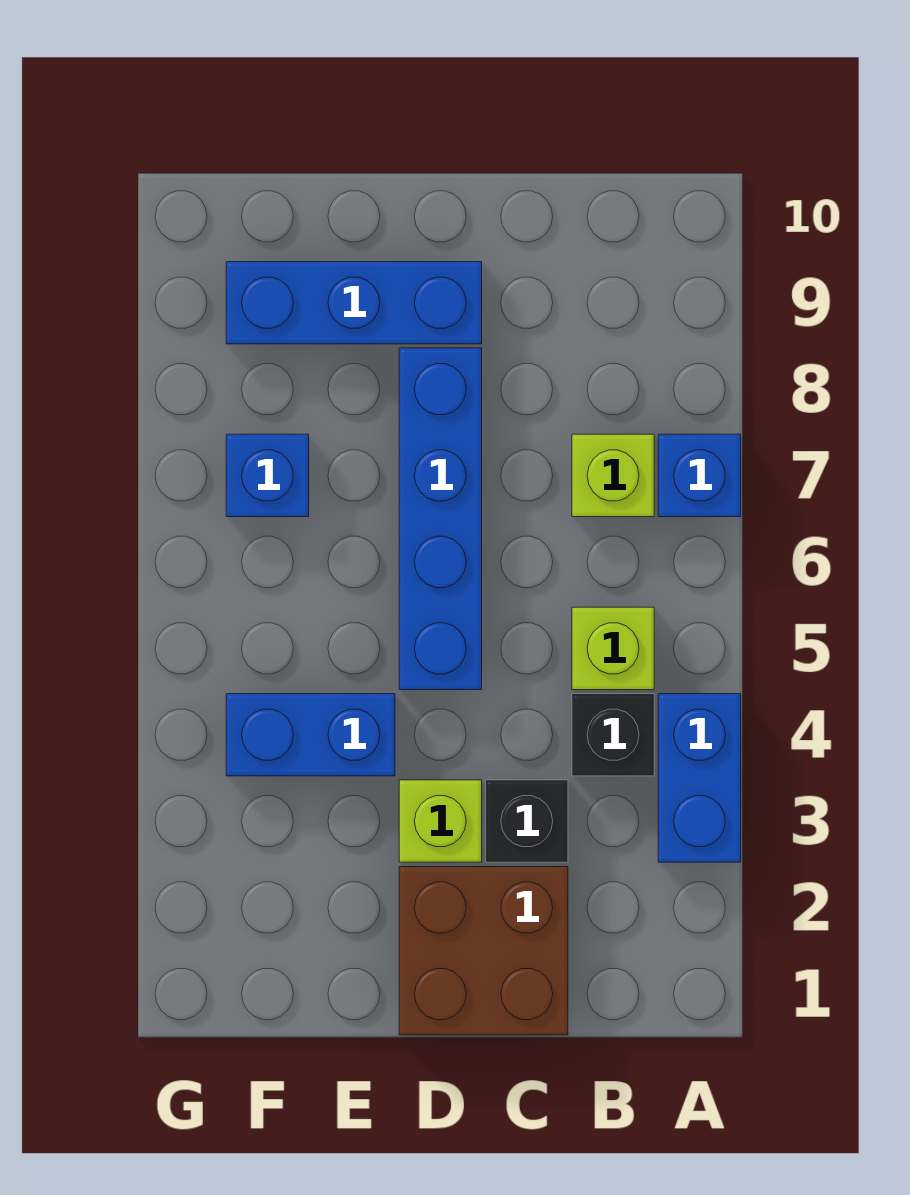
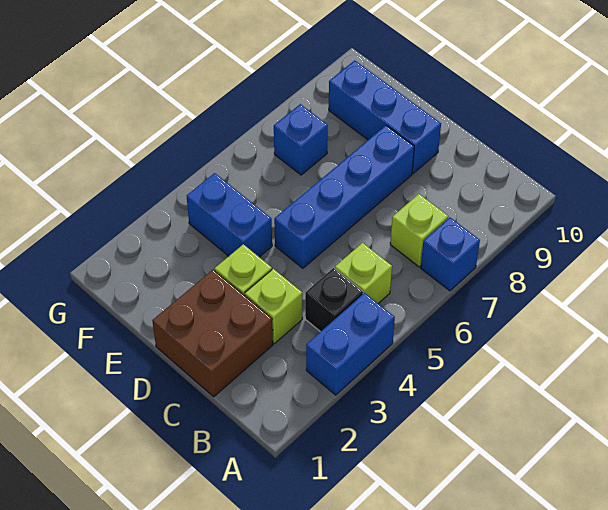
black brick C3 level 1 -> lime brick C3 level 1

